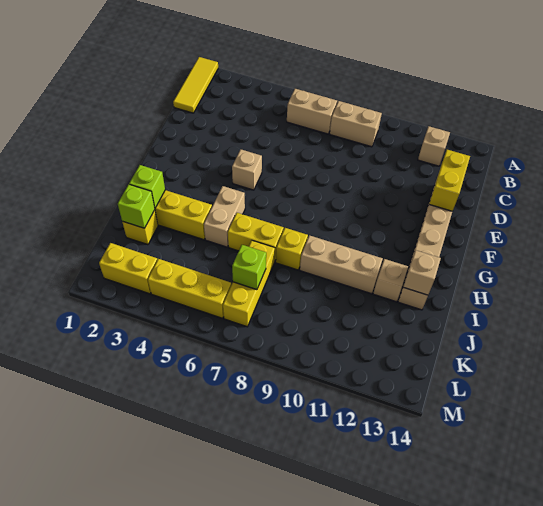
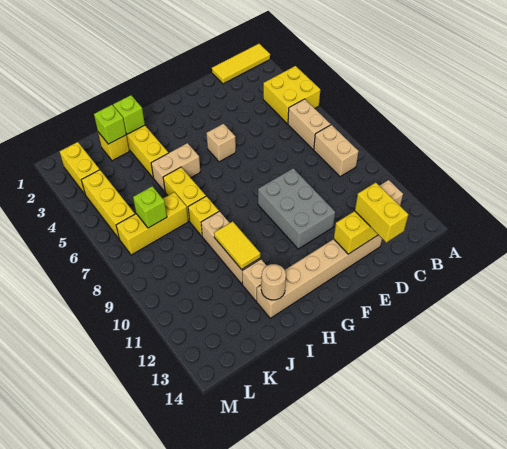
none -> yellow brick A4:B5 level 1
none -> yellow brick D13:D14 level 3
none -> grey brick E9:F11 level 1
none -> yellow tile I10:I11 level 2
tan brick I13 level 2 -> tan round brick I13 level 2

